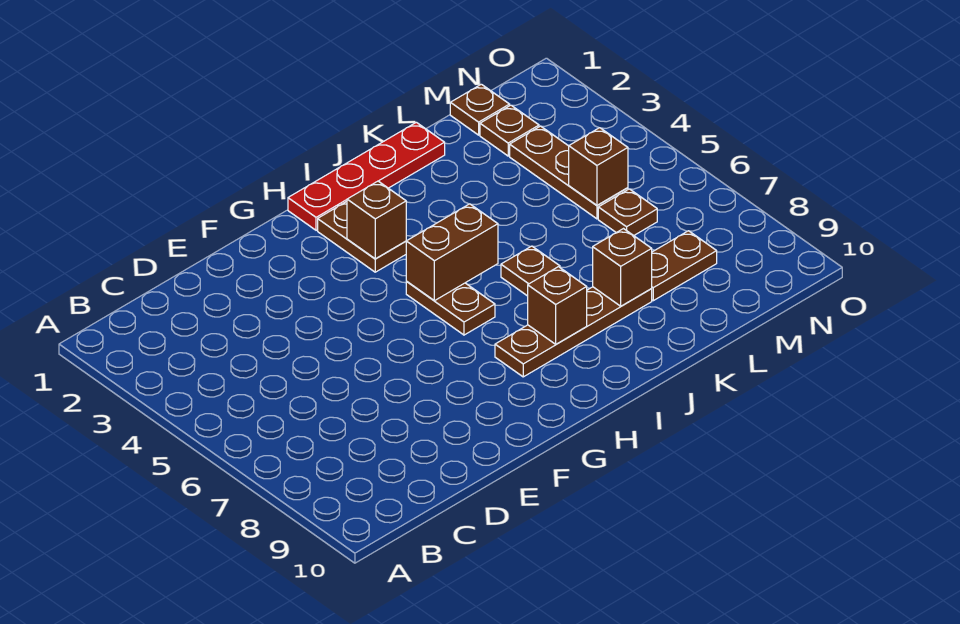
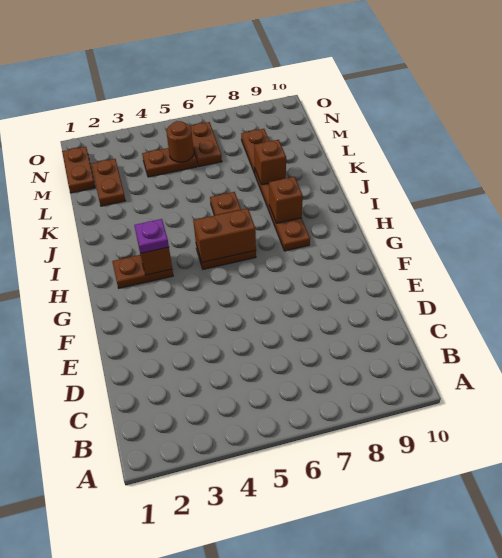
red plate H1:K1 level 1 -> none
none -> purple plate H3 level 3
brown brick H5:I5 level 2 -> brown brick H5:H6 level 2
brown plate M1 level 1 -> brown plate M1:N1 level 1
brown plate M2 level 1 -> brown plate L2:M2 level 1
brown plate M3:M5 level 1 -> brown plate M4:M5 level 1
brown brick M5 level 2 -> brown round brick M5 level 2
brown plate M6 level 1 -> brown plate M6:N6 level 1

